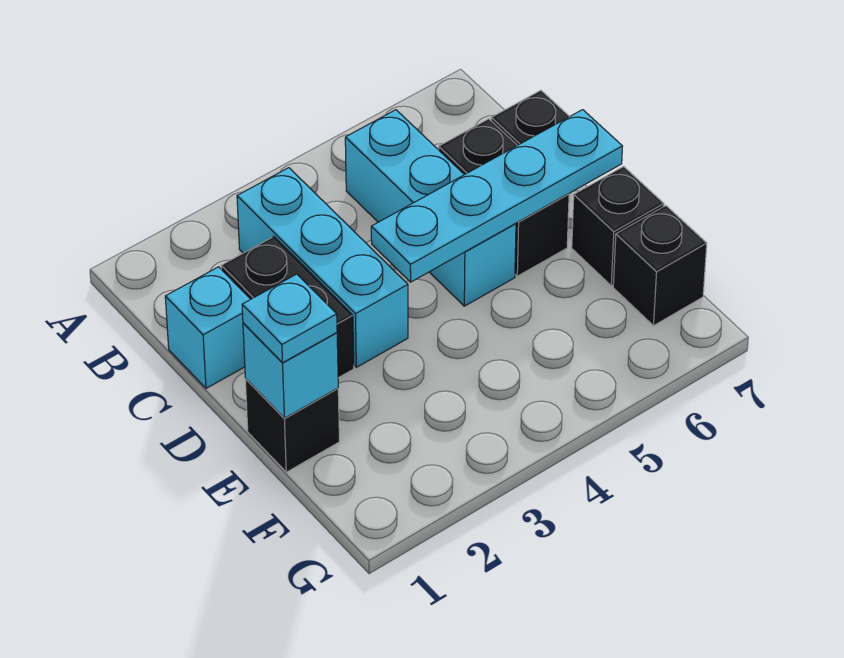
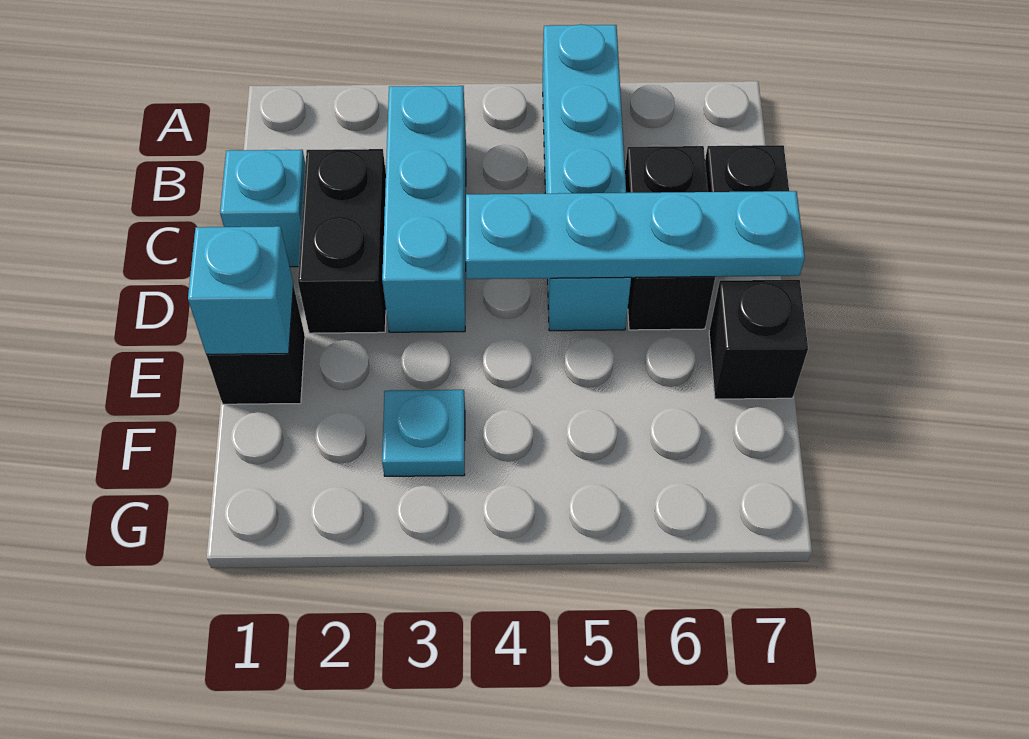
cyan brick B5:D5 level 1 -> cyan brick A5:D5 level 1
cyan plate E1 level 3 -> cyan plate F3 level 1
black brick F7 level 1 -> none

